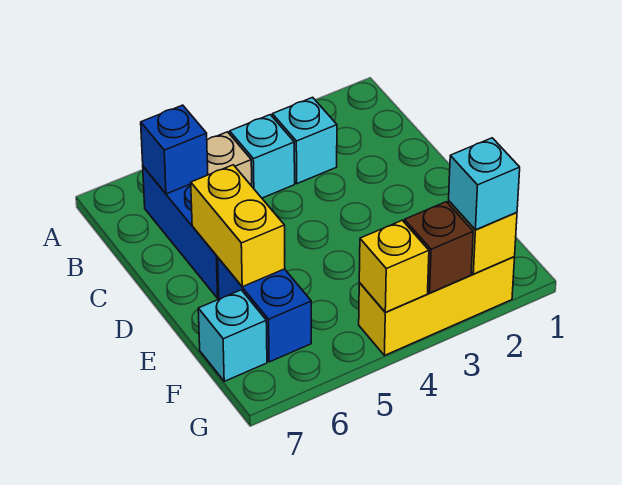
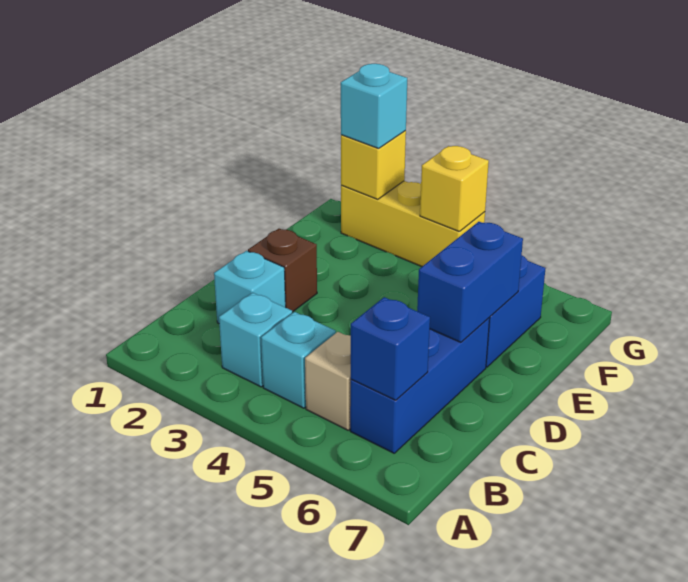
yellow brick D6:E6 level 2 -> blue brick D6:E6 level 2
cyan brick F7 level 1 -> cyan brick C2 level 1
brown brick G3 level 2 -> brown brick D2 level 1

